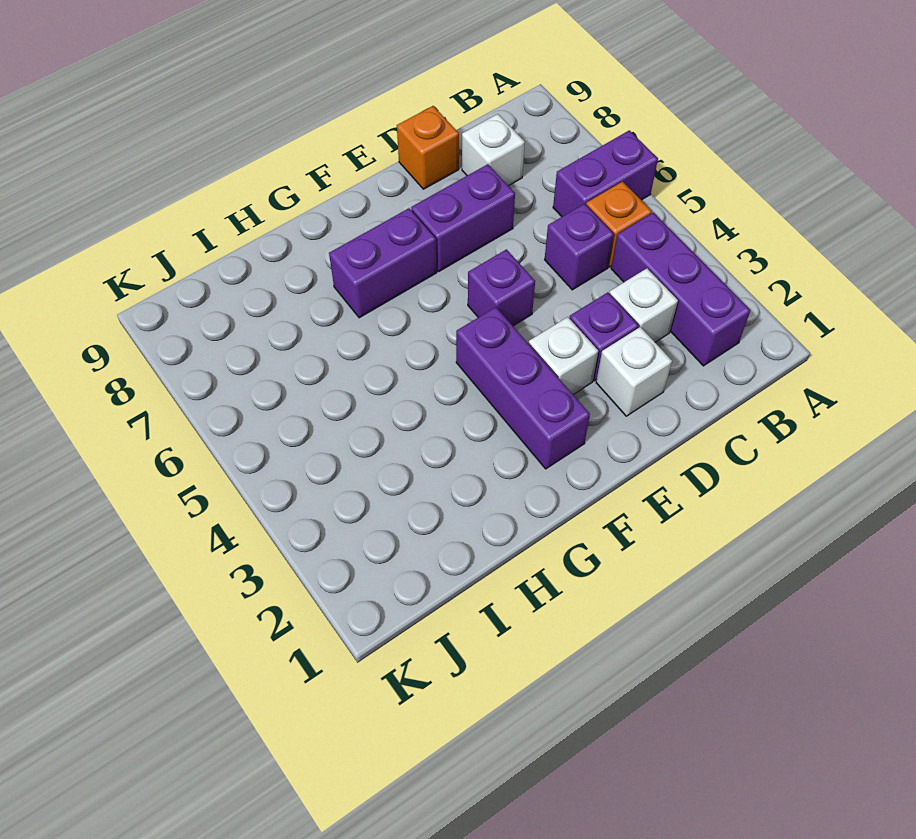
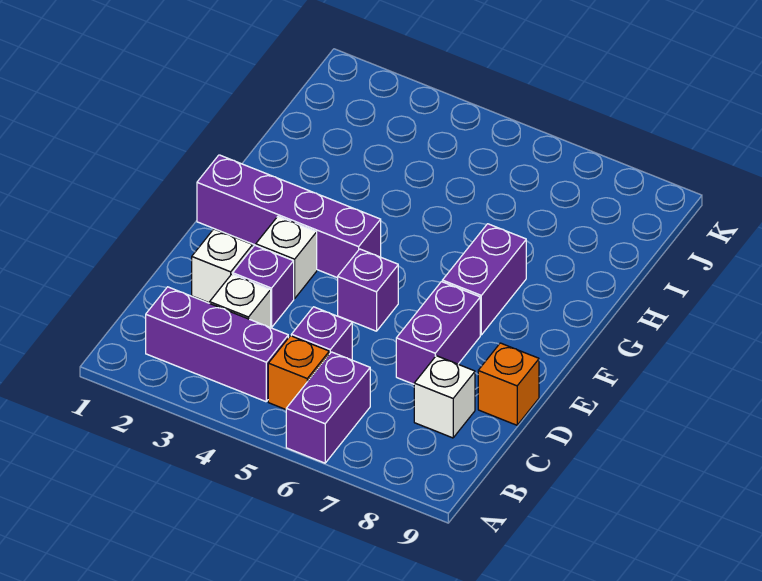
purple brick F2:F4 level 1 -> purple brick F1:F4 level 1

